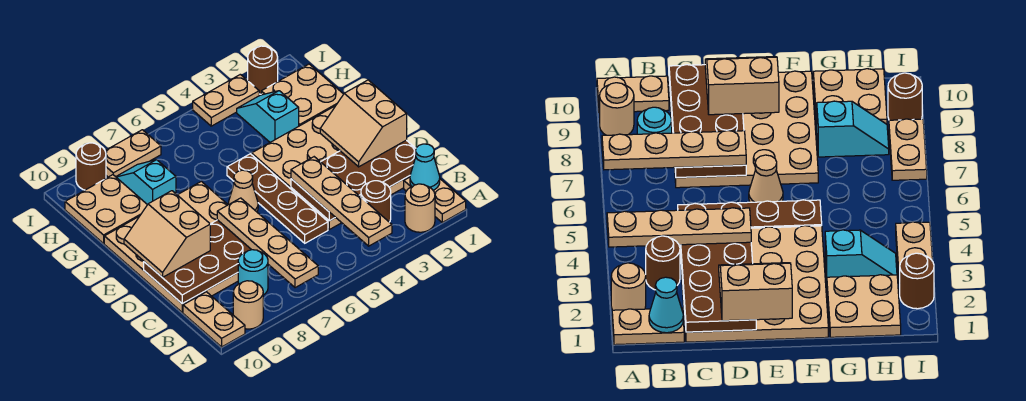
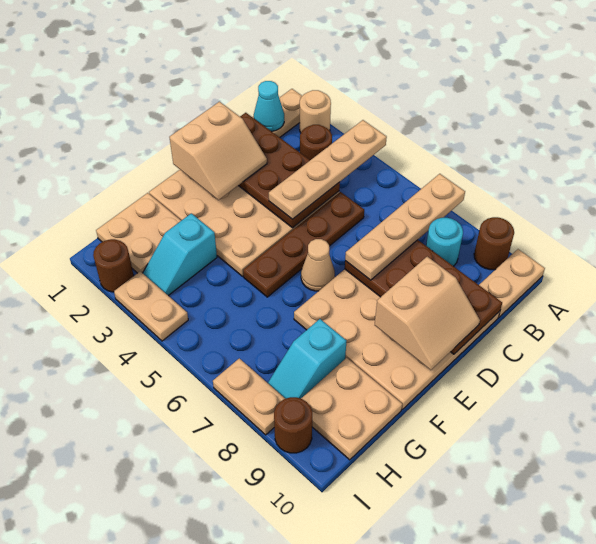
tan round brick A9 level 1 -> brown round brick A9 level 1

